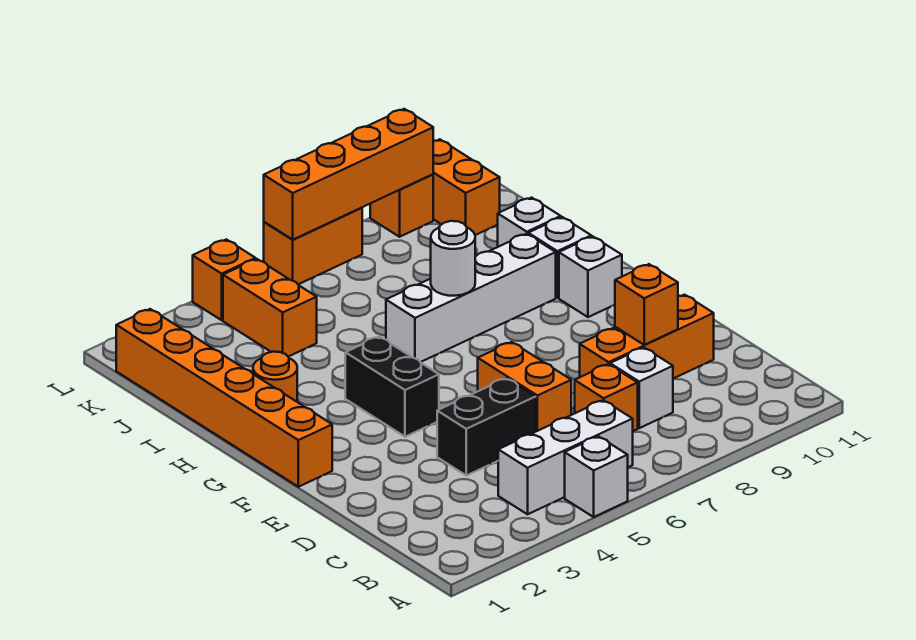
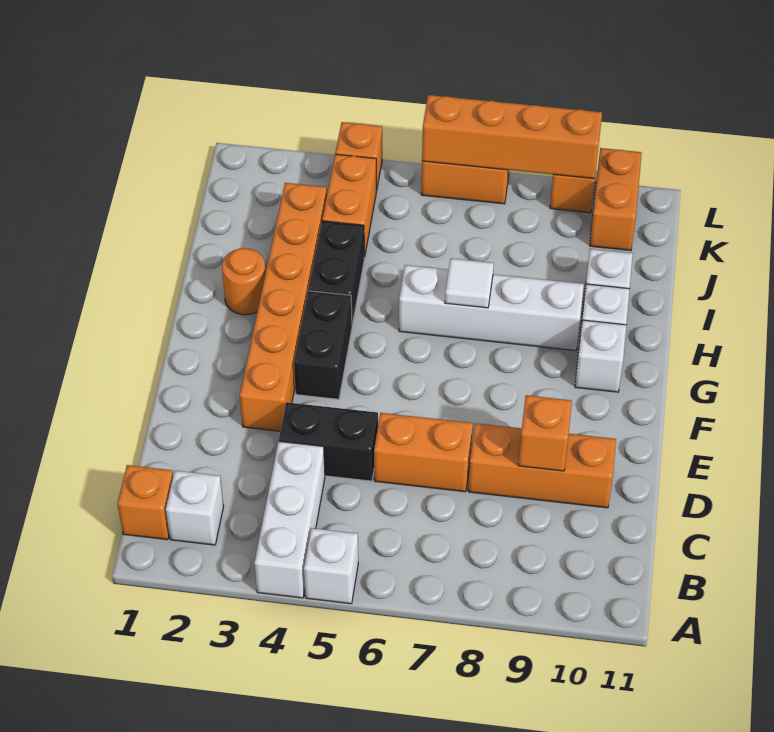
white brick B4:B6 level 1 -> white brick A4:C4 level 1
orange brick C7 level 1 -> orange brick B1 level 1
white brick C8 level 1 -> white brick B2 level 1
orange brick D6:E6 level 1 -> orange brick D6:D7 level 1
orange brick F1:K1 level 1 -> orange brick E3:J3 level 1
none -> black brick H4:I4 level 1
white round brick H7 level 2 -> white tile H7 level 2

